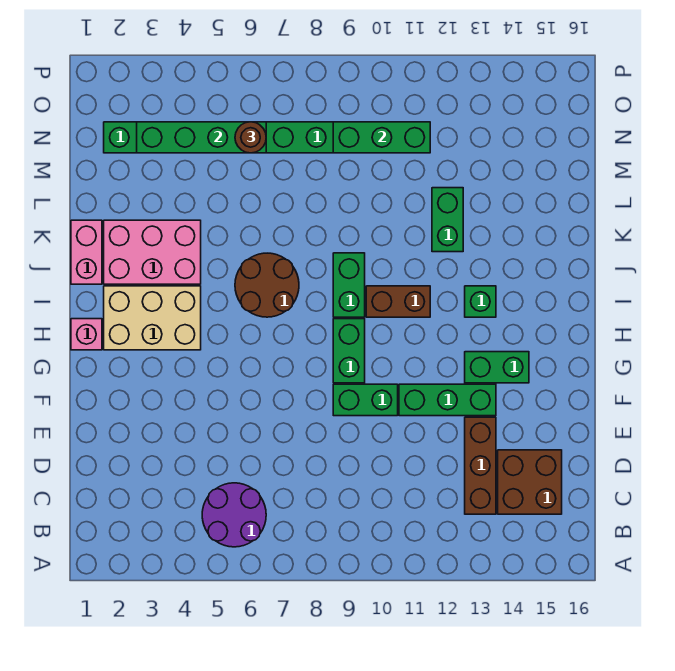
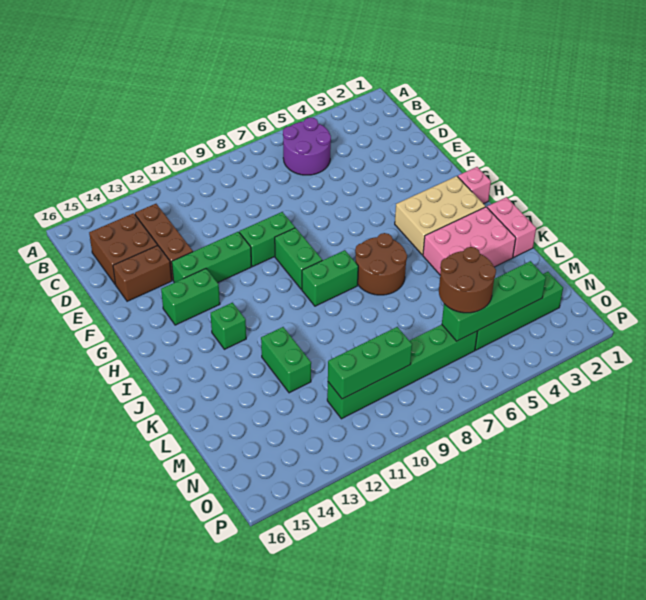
green brick I9:J9 level 1 -> green brick I8:I9 level 1
brown brick I10:I11 level 1 -> brown brick E14:E15 level 1
brown round brick N6 level 3 -> brown round brick M5:N6 level 3

